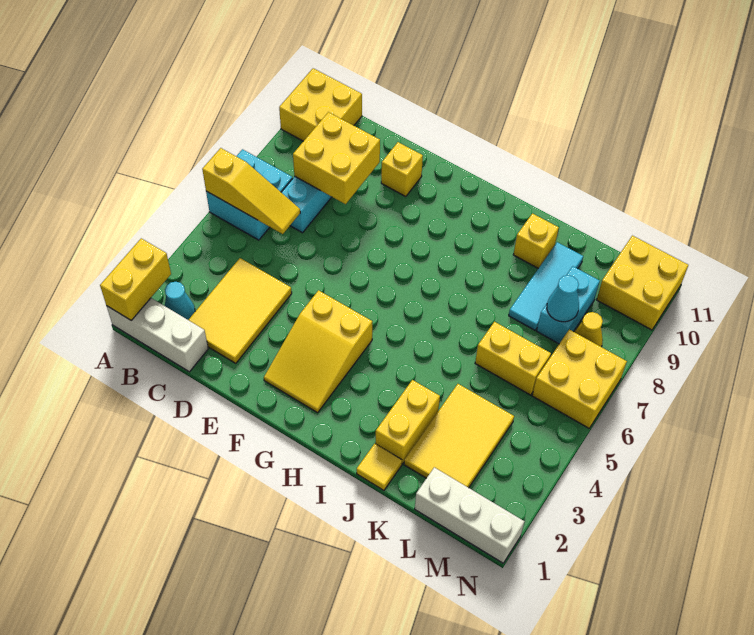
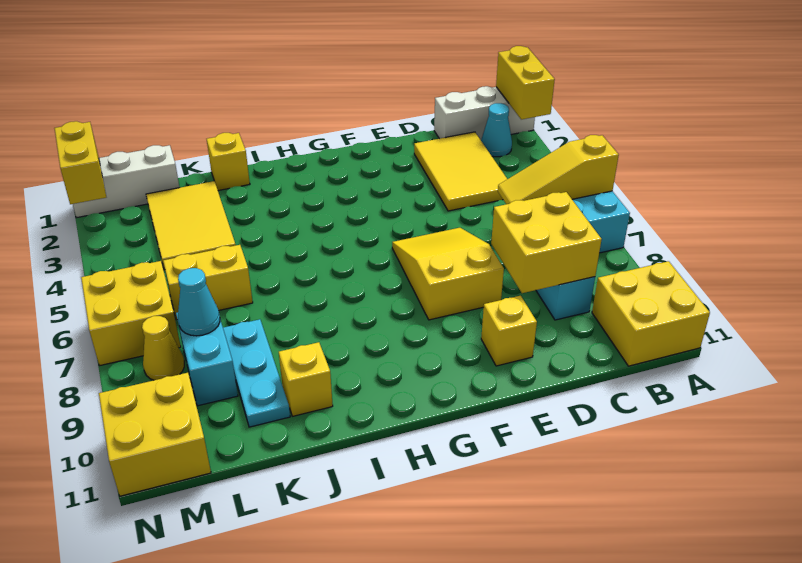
yellow slope F2:G4 level 1 top 4 -> yellow slope E6:F8 level 1 top 8
yellow tile J1 level 1 -> yellow brick J1 level 1
yellow brick J2:J3 level 1 -> yellow brick N1:N2 level 2
cyan tile K8:K10 level 1 -> cyan plate K8:K10 level 1

